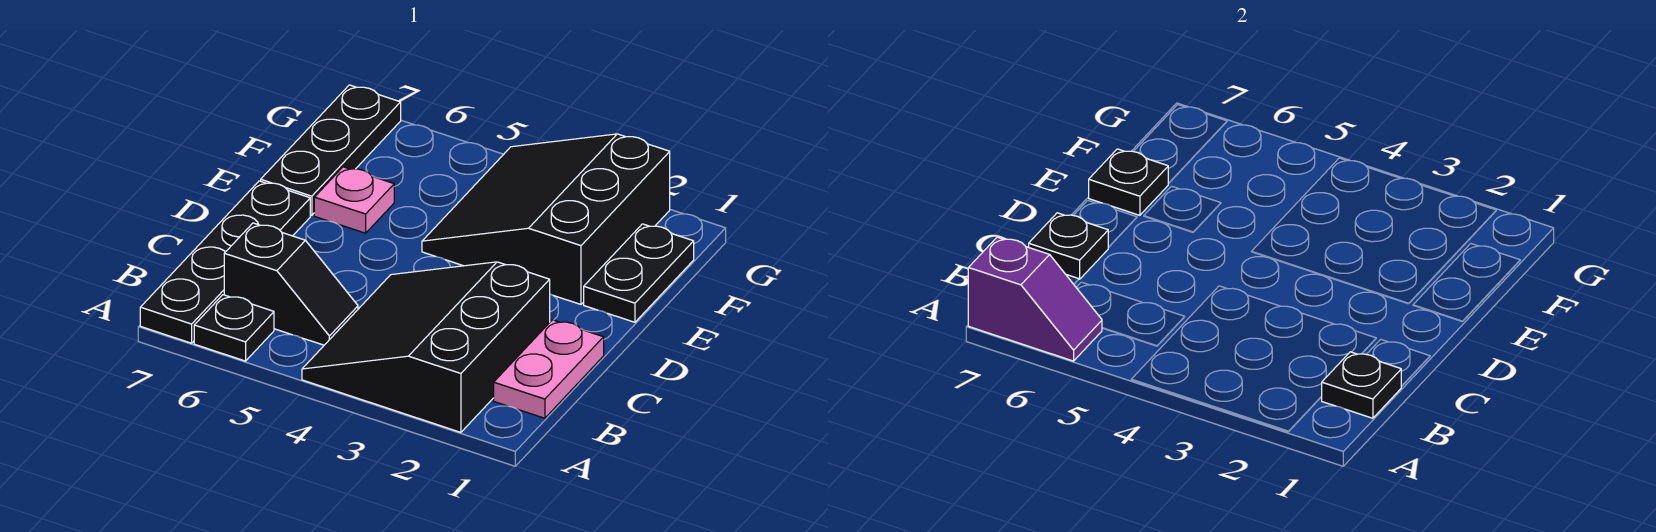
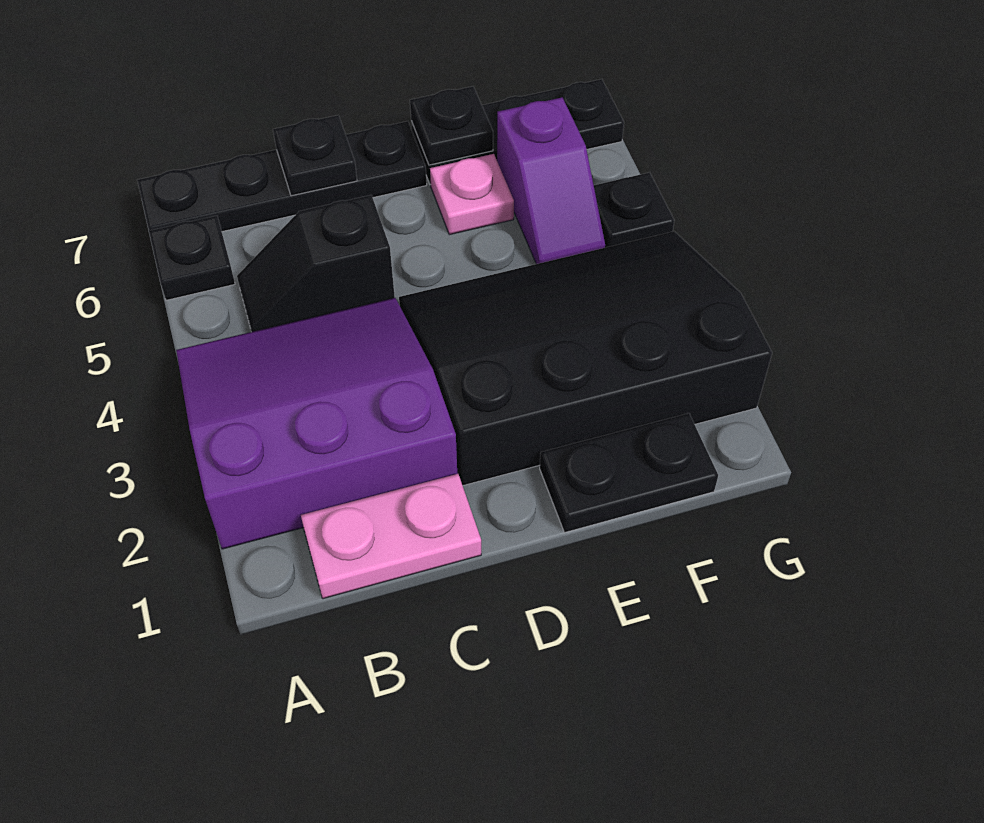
black slope A2:C4 level 1 top 2 -> purple slope A2:C4 level 1 top 2
purple slope A6:A7 level 2 top 7 -> purple slope F5:F6 level 1 top 6
black plate B1 level 2 -> black plate G5 level 1
black slope B5:B6 level 1 top 6 -> black slope B5:C5 level 1 top C
black slope E2:G4 level 1 top 2 -> black slope D2:G4 level 1 top 2

